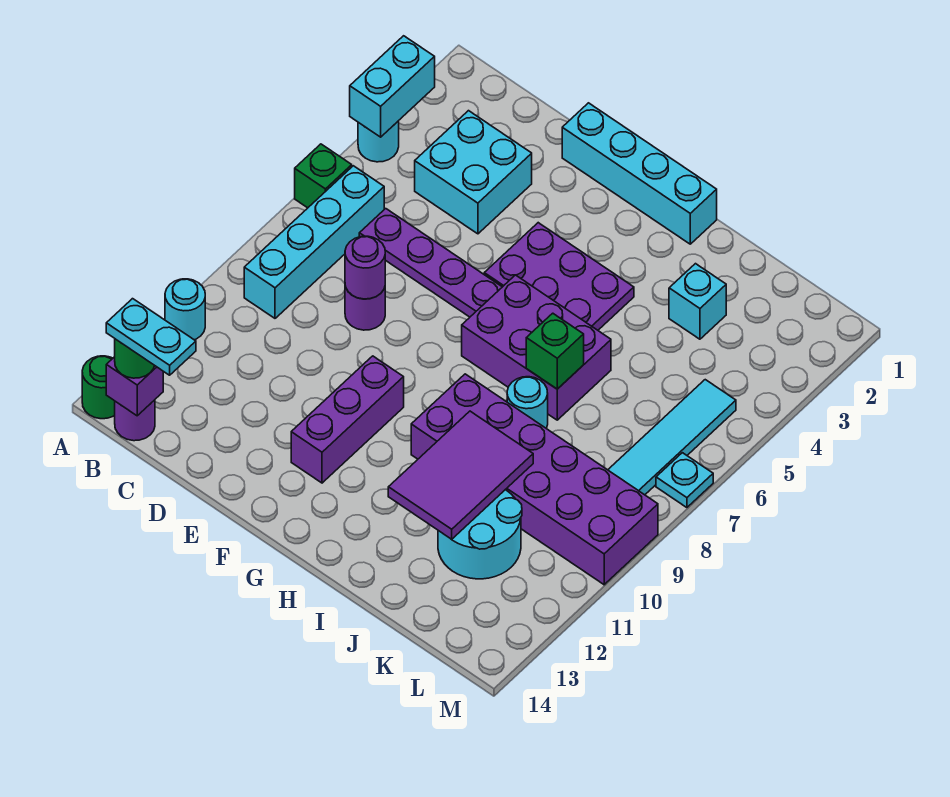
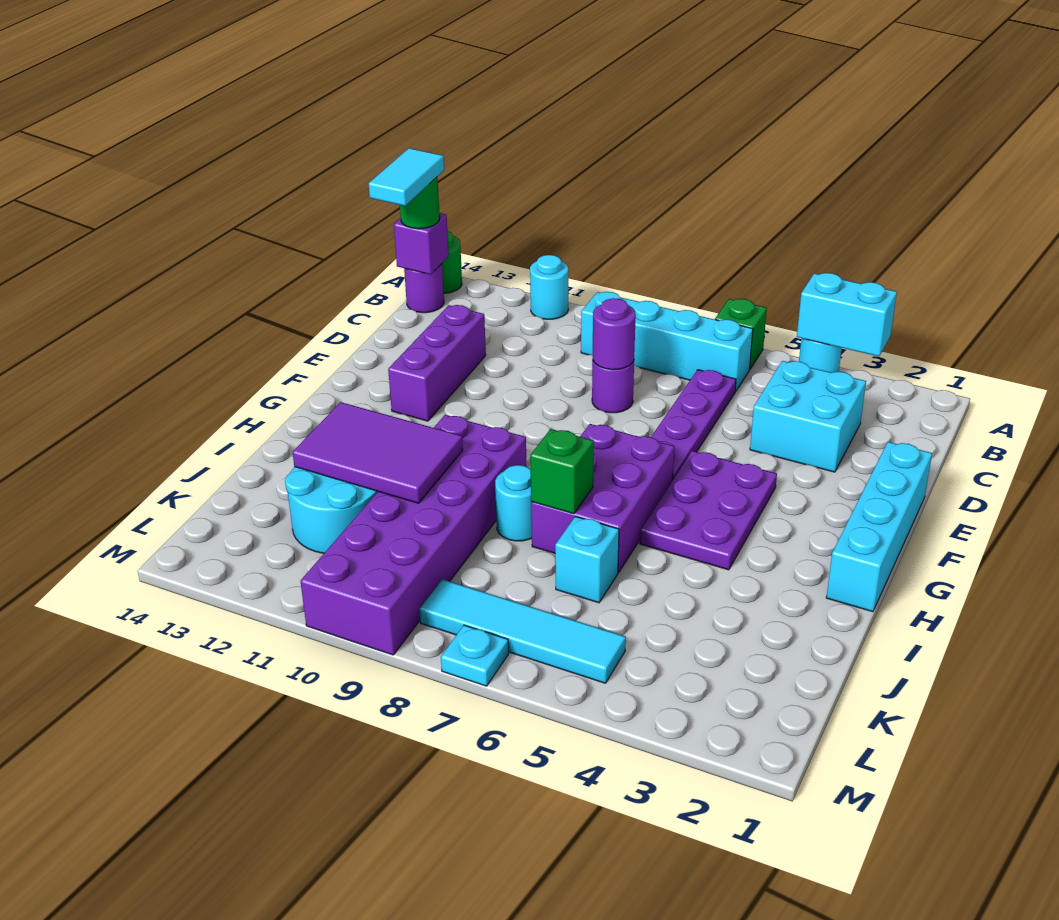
cyan plate B14:C14 level 4 -> cyan tile B14:C14 level 4
purple brick F10:F12 level 1 -> purple brick D12:F12 level 1
cyan brick J3 level 1 -> cyan brick J6 level 1

